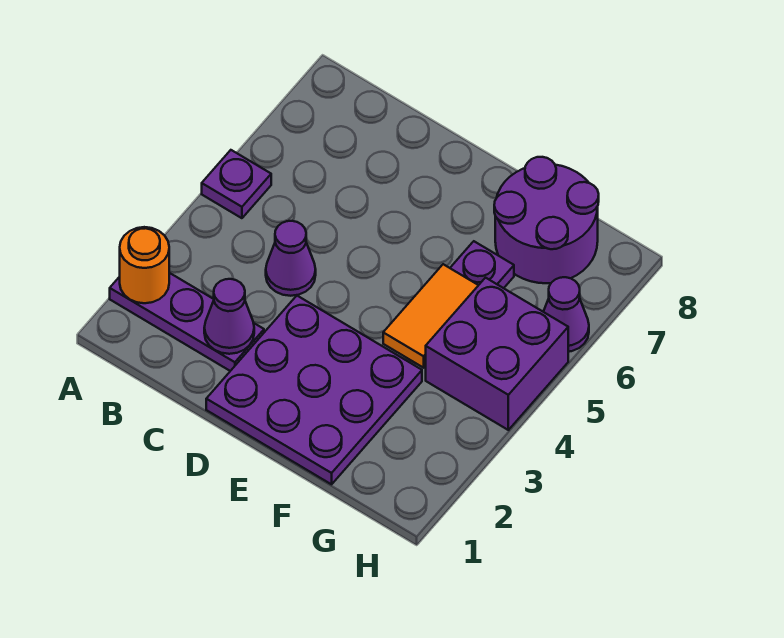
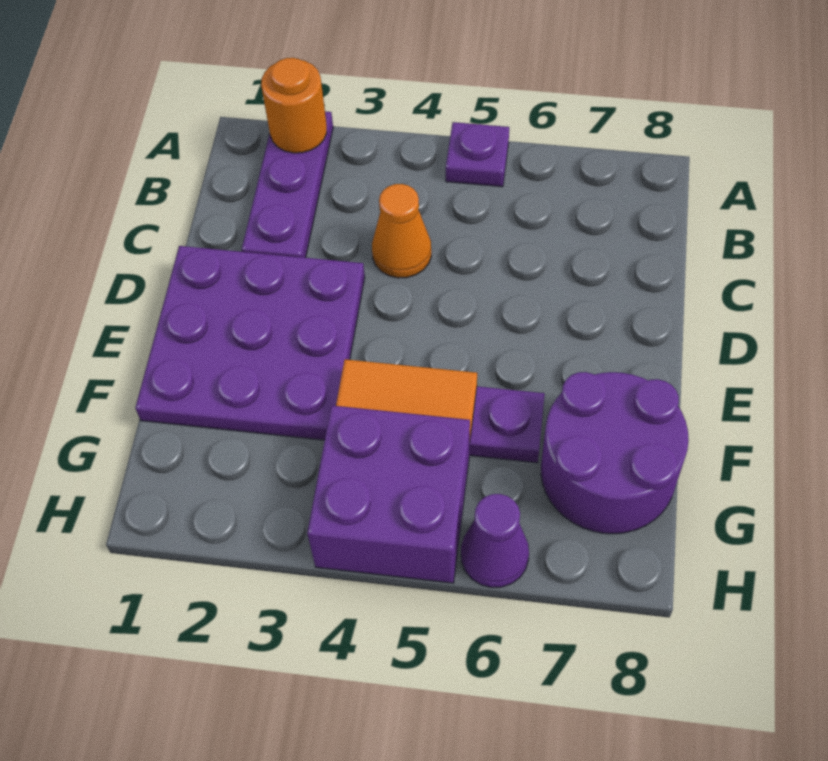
purple cone C2 level 2 -> none
purple cone C4 level 1 -> orange cone C4 level 1

